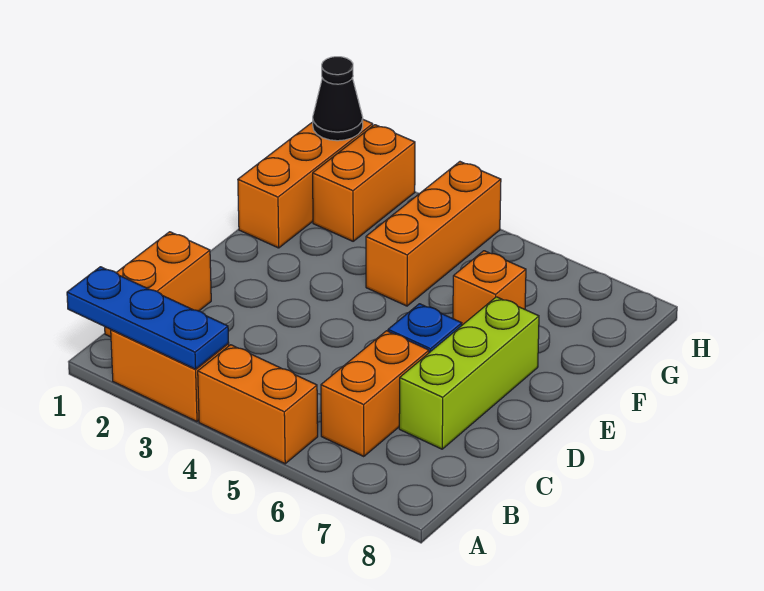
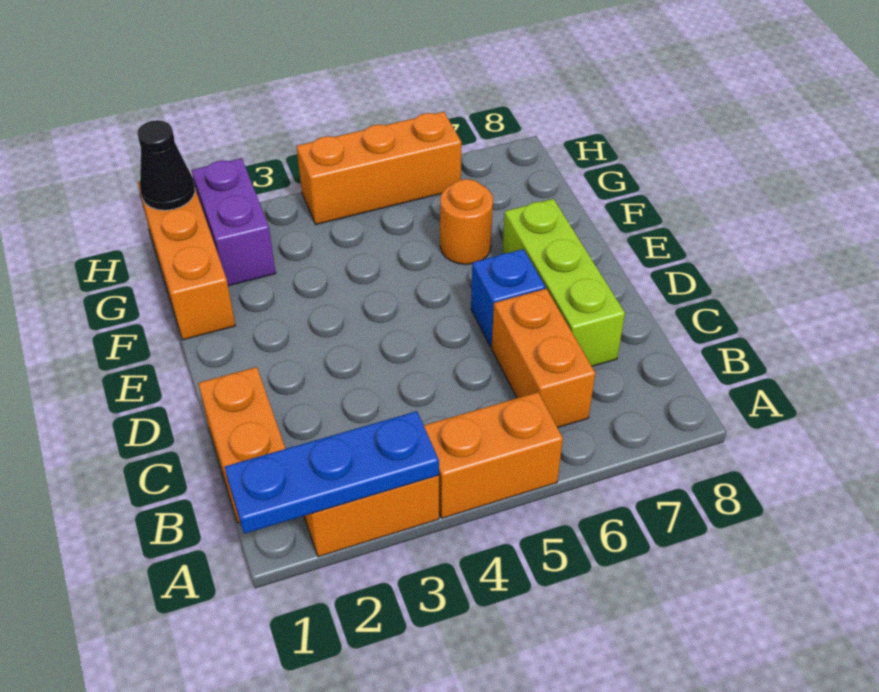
orange brick F4:H4 level 1 -> orange brick H4:H6 level 1
orange brick F6 level 1 -> orange round brick F6 level 1
orange brick G2:H2 level 1 -> purple brick G2:H2 level 1

